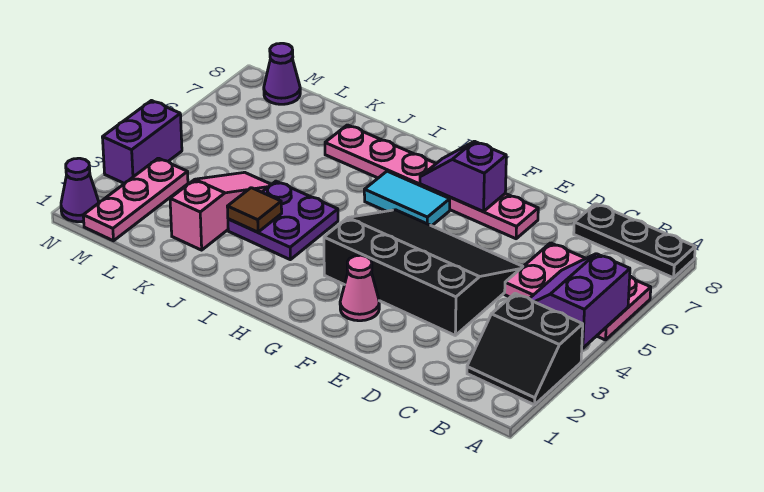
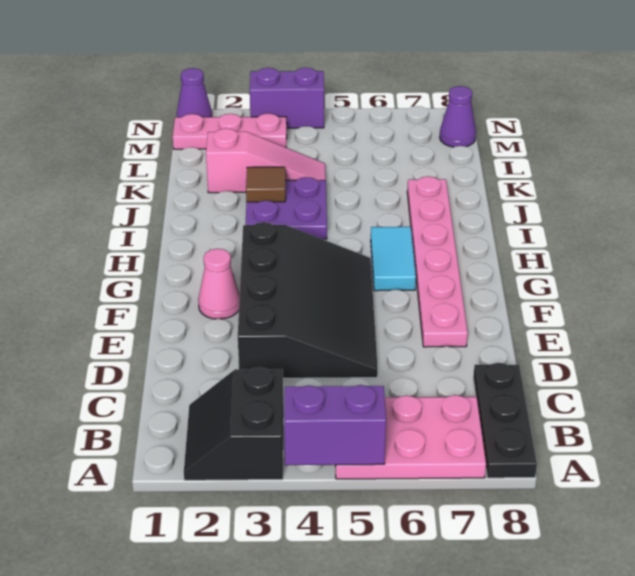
pink plate A5:C6 level 1 -> pink plate A5:B7 level 1
purple slope F7:G7 level 2 top F -> none

